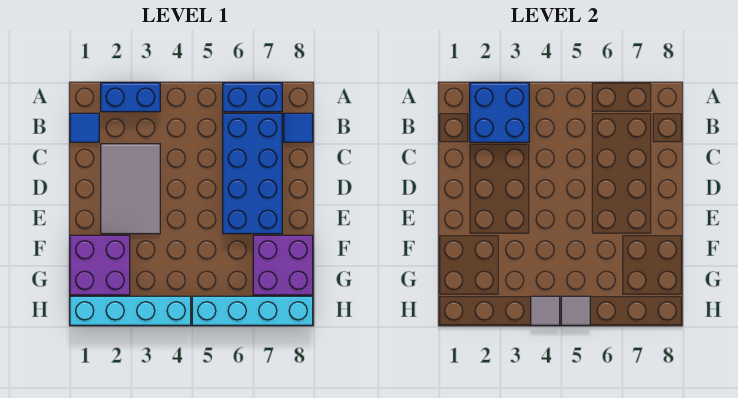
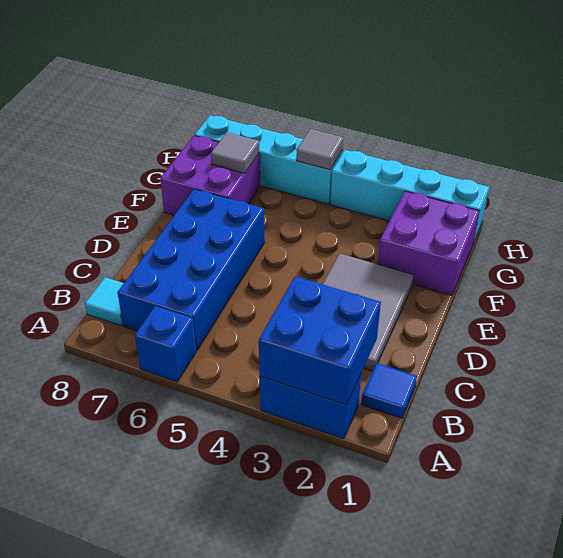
blue brick A6:A7 level 1 -> blue brick A6 level 1
blue tile B8 level 1 -> cyan tile B8 level 1
grey tile H4 level 2 -> grey tile G7 level 2

